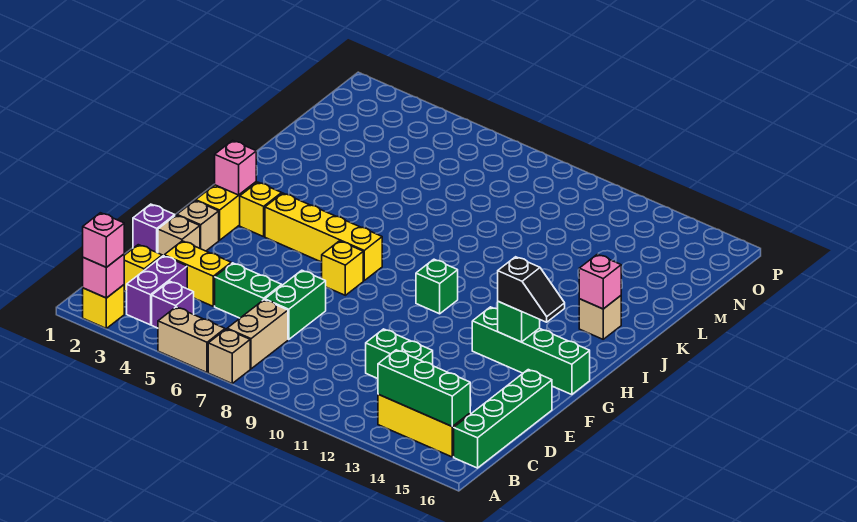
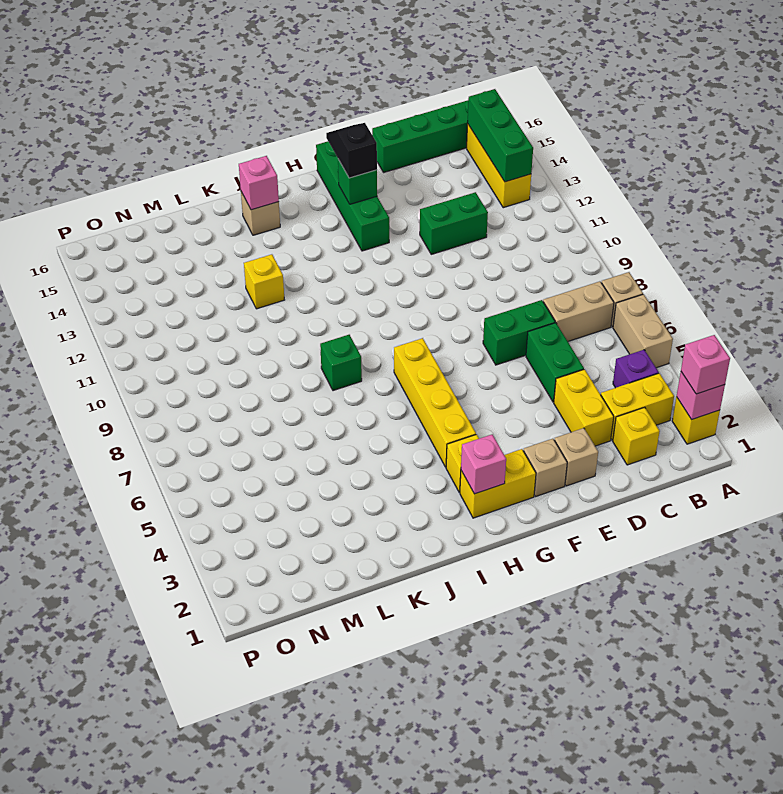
purple brick B3:C3 level 1 -> yellow brick B3:C3 level 1
green brick D11:D12 level 1 -> green brick D12:E12 level 1
purple brick E1 level 1 -> none
yellow brick G7 level 1 -> yellow brick K12 level 1
green brick H10 level 1 -> green brick J8 level 1

